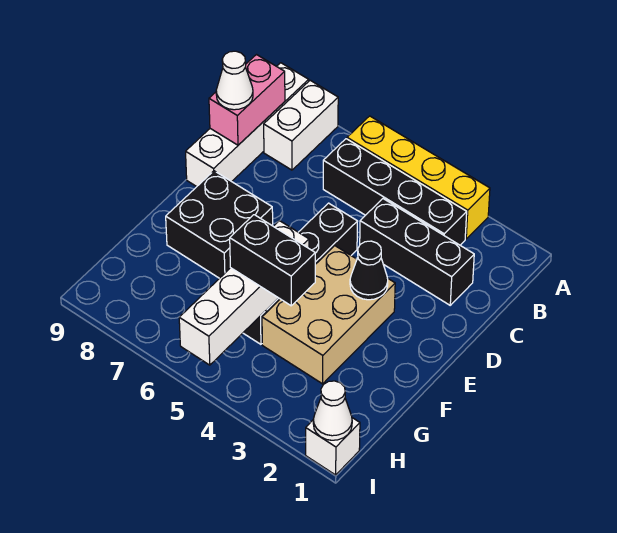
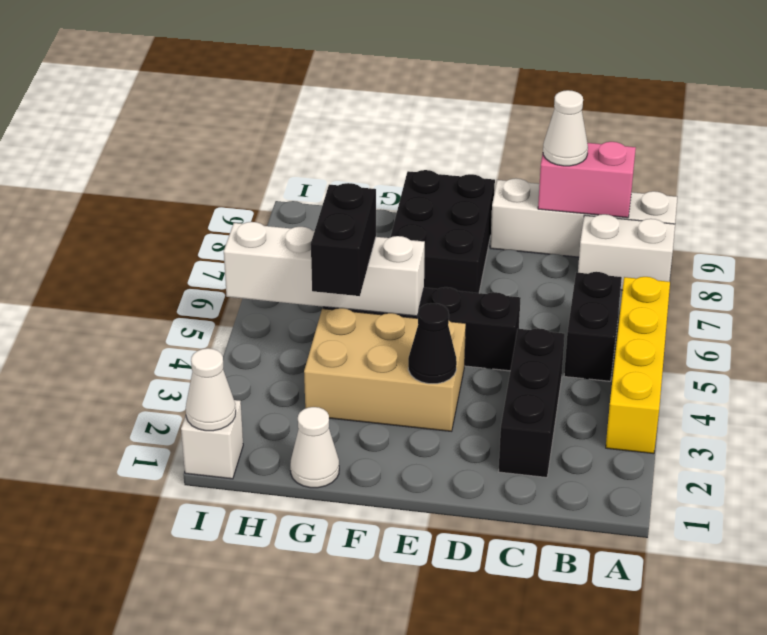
black brick B3:B6 level 1 -> black brick B5:B6 level 1
black brick E7:F8 level 1 -> black brick E7:F9 level 1
none -> white cone G1 level 1

